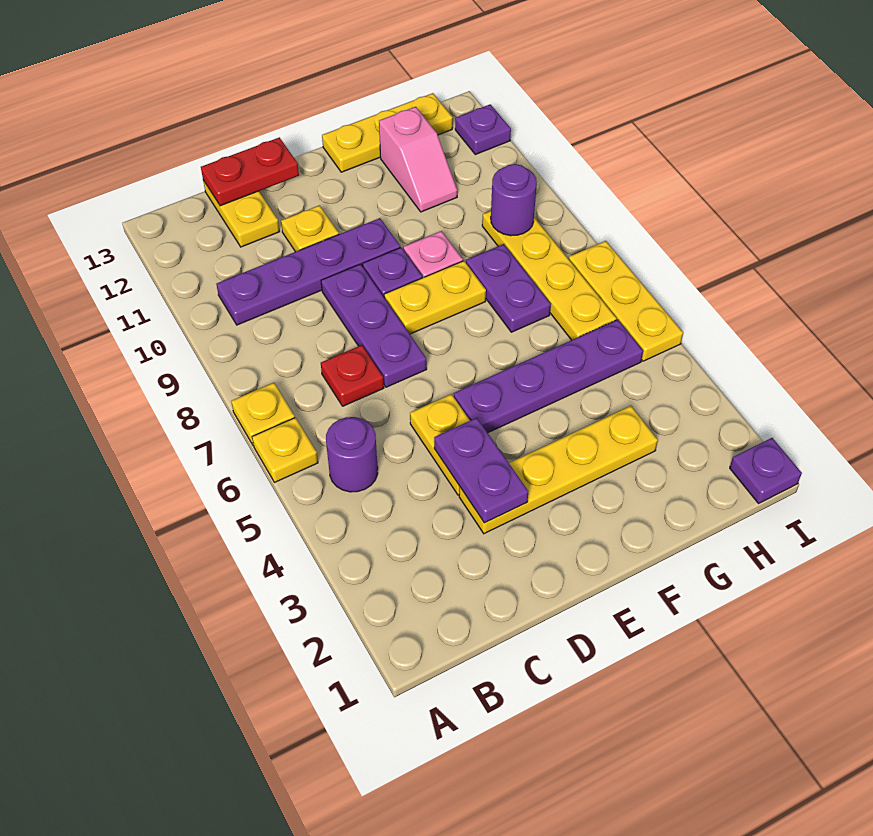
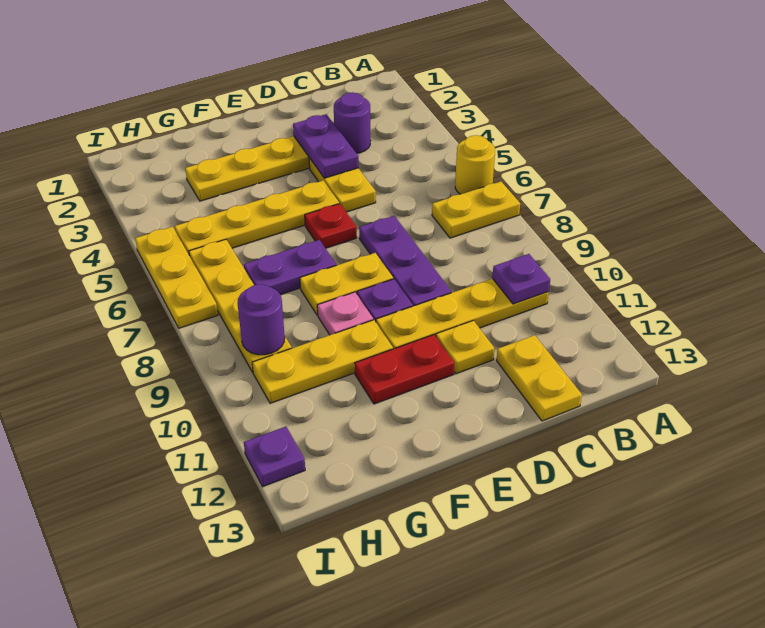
yellow plate A6 level 1 -> yellow round brick A6 level 1
yellow plate A7 level 1 -> yellow plate A7:B7 level 1
purple round brick B5 level 1 -> purple round brick C3 level 1
purple plate B10:E10 level 1 -> yellow plate B10:E10 level 1
red plate C7 level 1 -> red plate E6 level 1
red plate C13:D13 level 2 -> red plate E11:F11 level 1
purple plate E5:H5 level 1 -> yellow plate E5:H5 level 1
yellow plate F13:H13 level 1 -> yellow plate F10:H10 level 1
purple plate G7:G8 level 1 -> purple plate F7:G7 level 1
pink slope G11:G12 level 1 top 12 -> none
purple plate I1 level 1 -> purple plate B10 level 2

